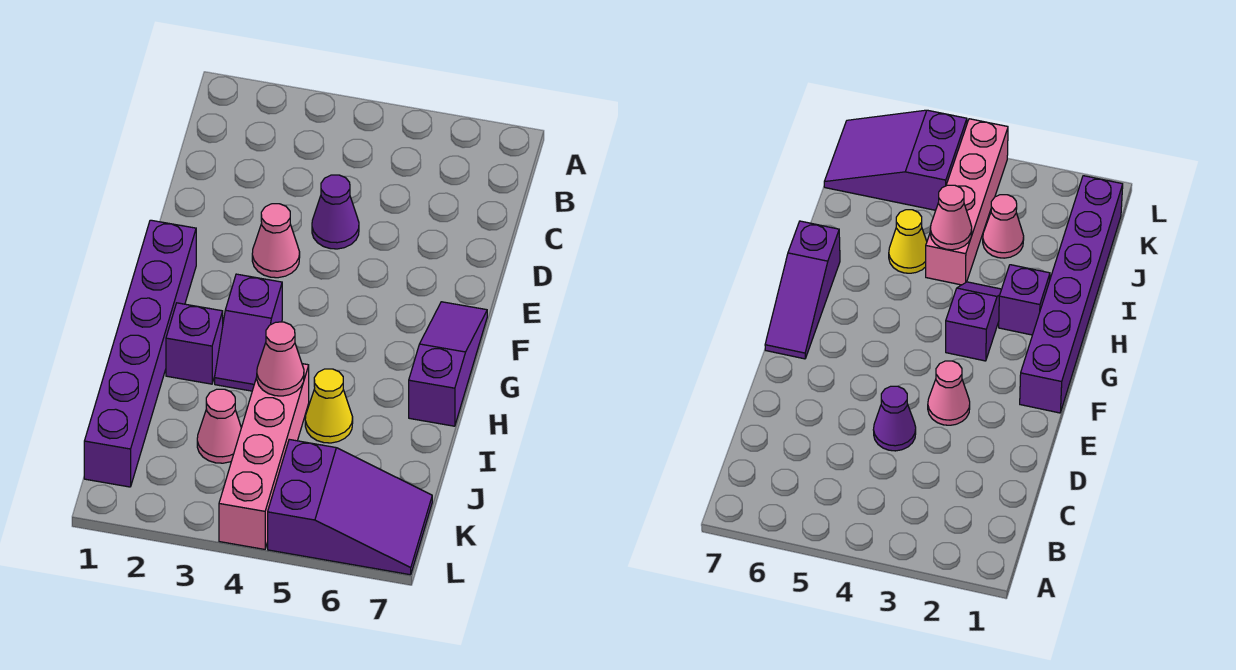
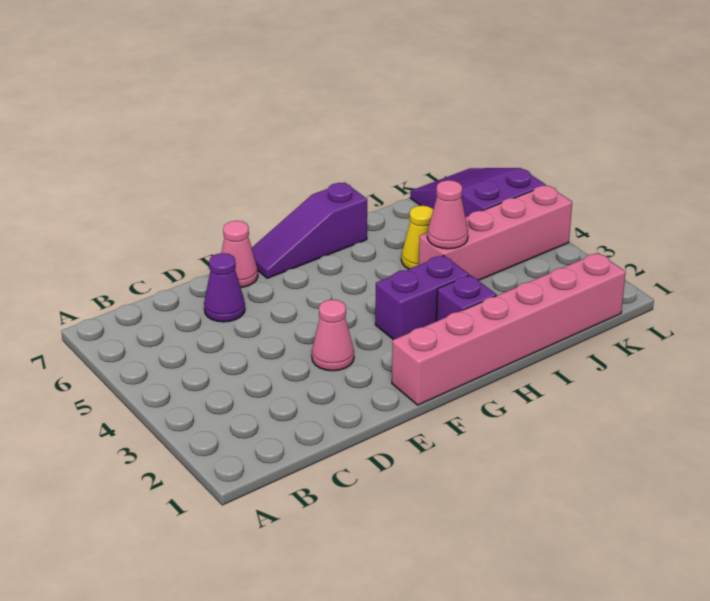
purple cone D4 level 1 -> purple cone D6 level 1
purple brick F1:K1 level 1 -> pink brick F1:K1 level 1
purple slope G3:H3 level 1 top G -> purple brick G3:H3 level 1
pink cone J3 level 1 -> pink cone E7 level 1

